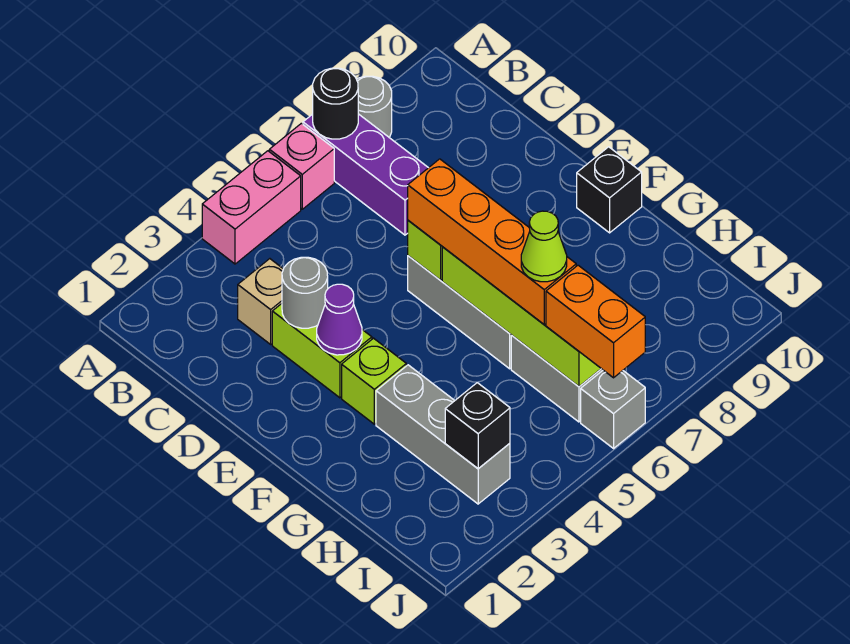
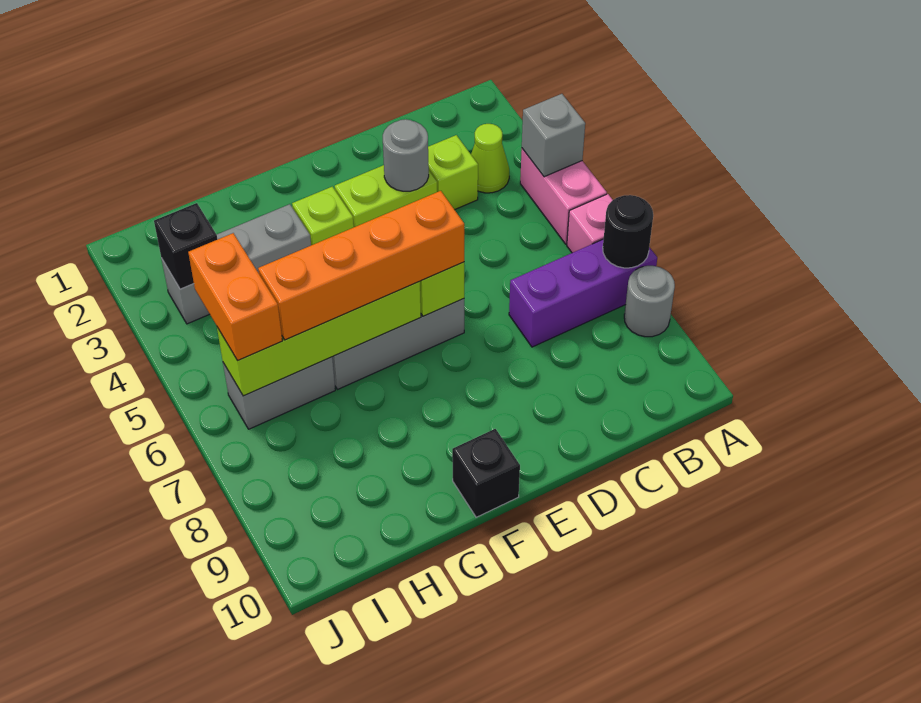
tan brick C3 level 1 -> lime brick C3 level 1
purple cone E3 level 2 -> none
lime cone H6 level 4 -> lime cone B3 level 1
orange brick I6:J6 level 3 -> orange brick I5:I6 level 3
grey brick J6 level 1 -> grey brick A4 level 2

